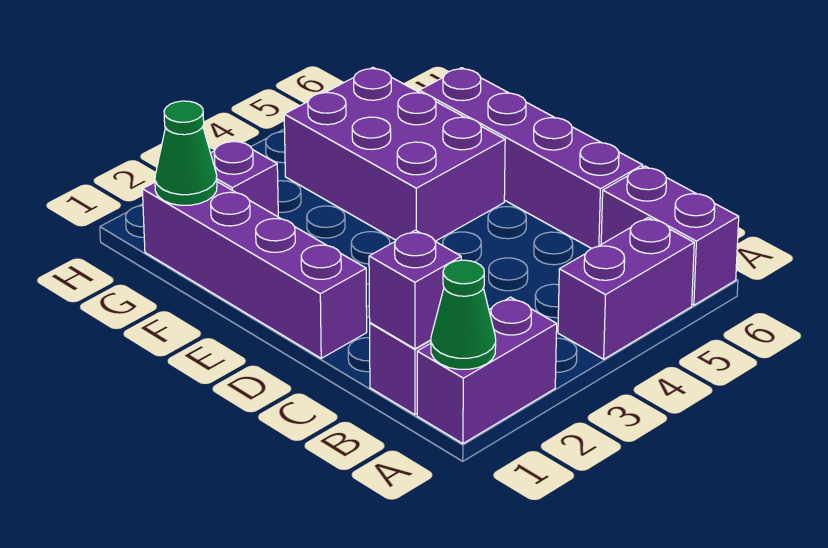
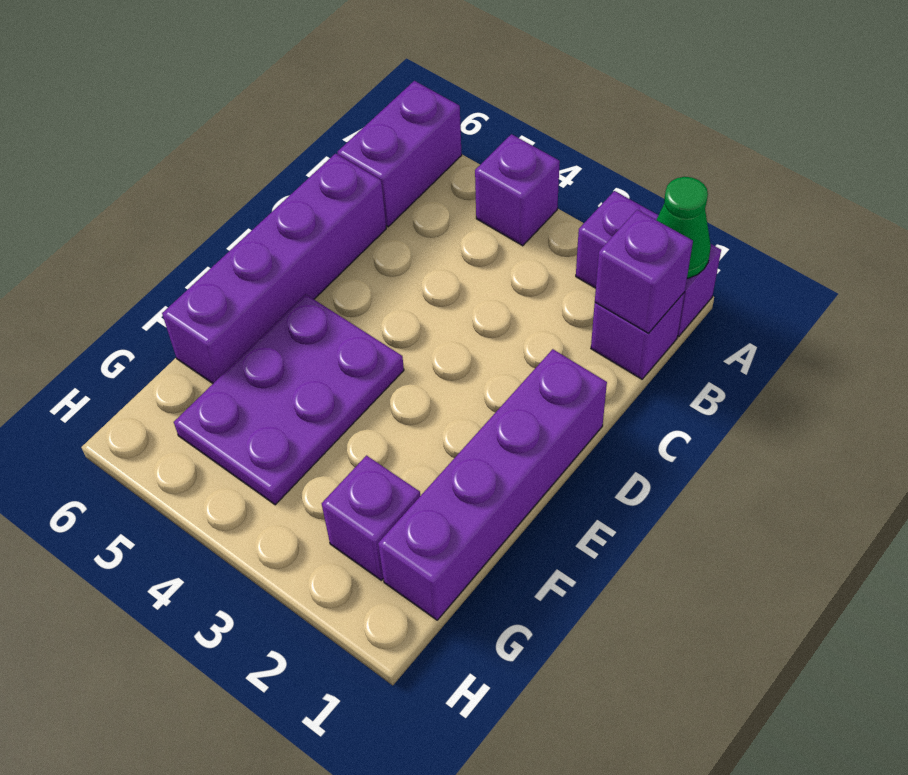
purple brick A4:A5 level 1 -> purple brick A4 level 1
purple brick E4:G5 level 1 -> purple plate E4:G5 level 1
green cone G1 level 2 -> none

